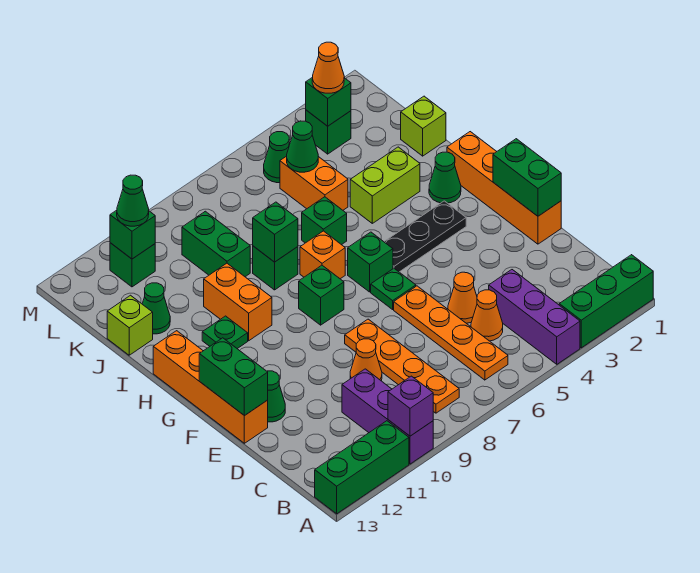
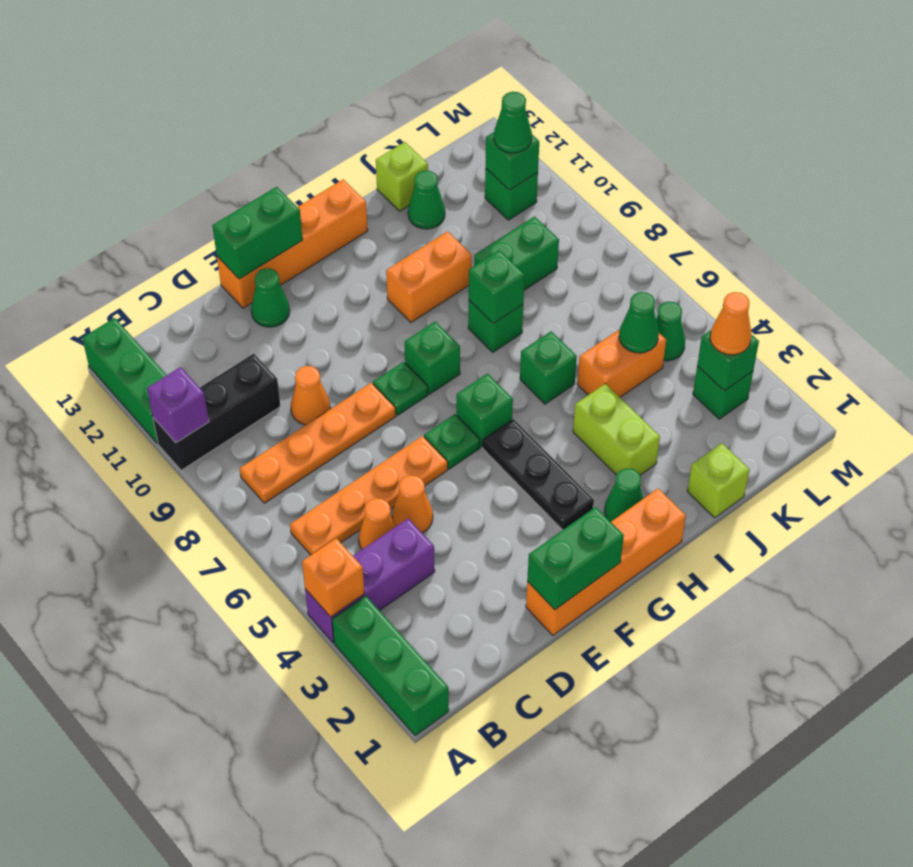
purple brick A10:C10 level 1 -> black brick A10:C10 level 1
orange brick H7 level 1 -> orange brick A4 level 2
green plate H11 level 1 -> green plate F8 level 1

